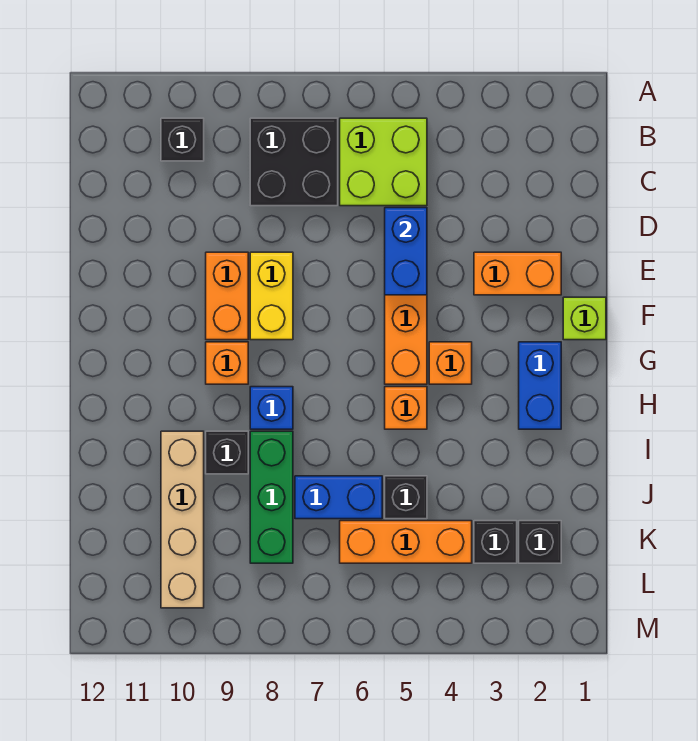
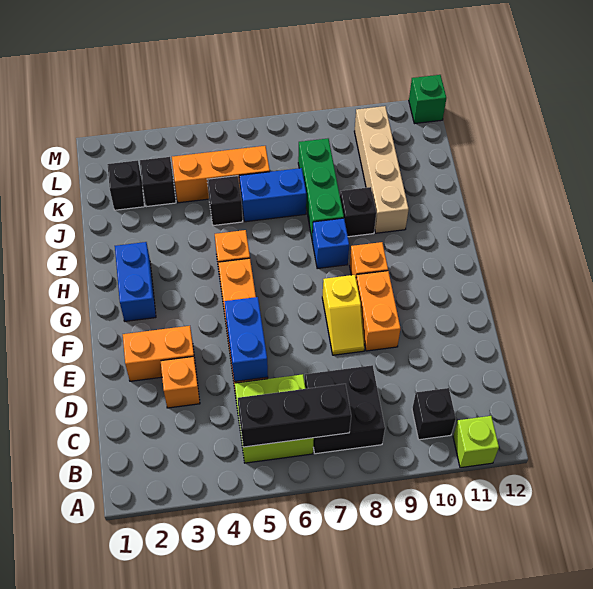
none -> black brick B5:B7 level 2
yellow brick E8:F8 level 1 -> yellow slope E8:F8 level 1 top F
lime brick F1 level 1 -> lime brick A11 level 1
orange brick G4 level 1 -> orange brick D3 level 1
none -> green brick M12 level 1

